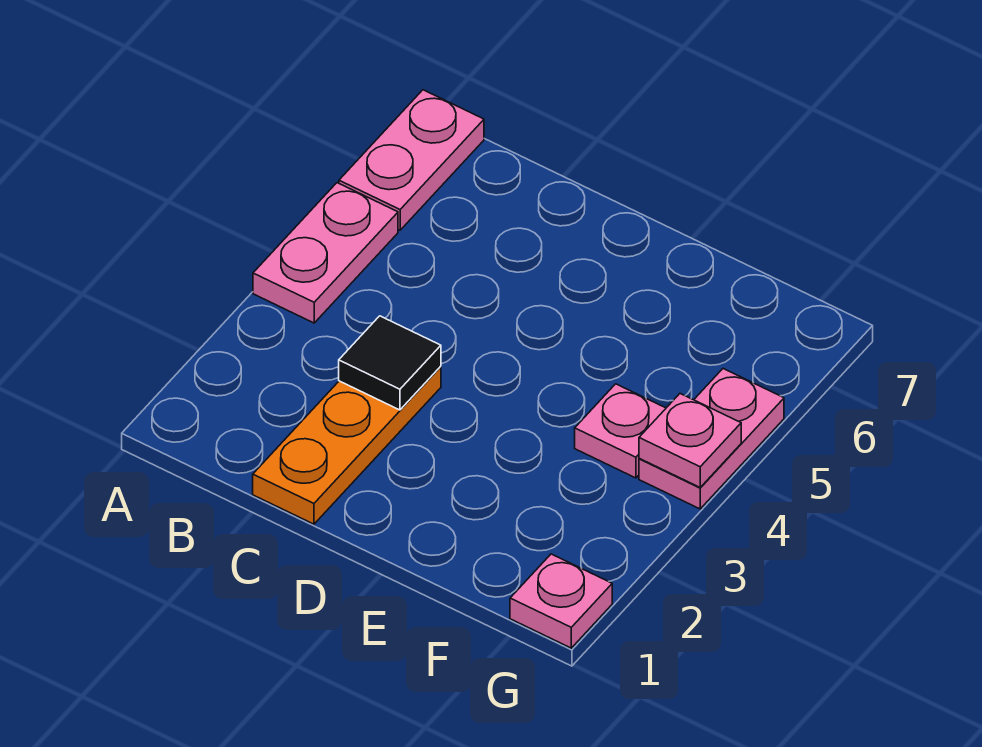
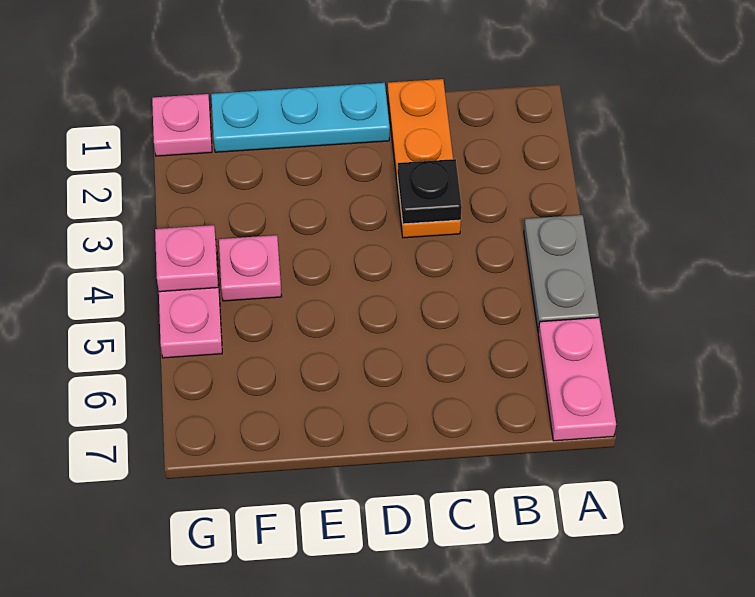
pink plate A4:A5 level 1 -> grey plate A4:A5 level 1
black tile C3 level 2 -> black plate C3 level 2
none -> cyan plate D1:F1 level 1

